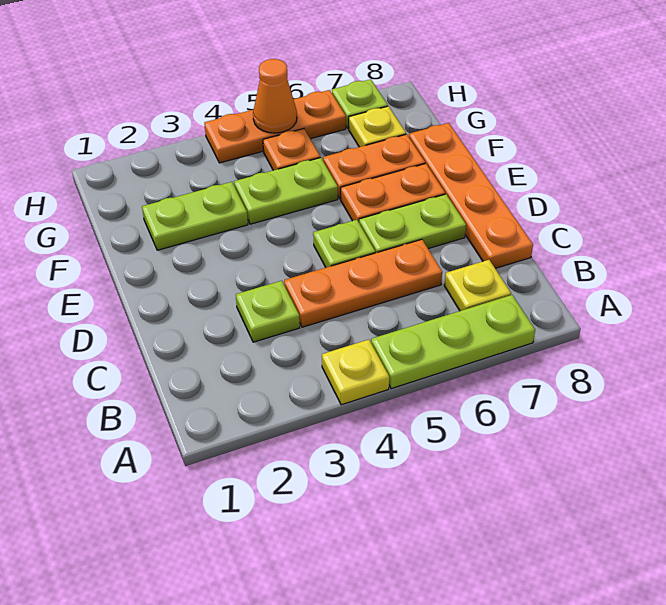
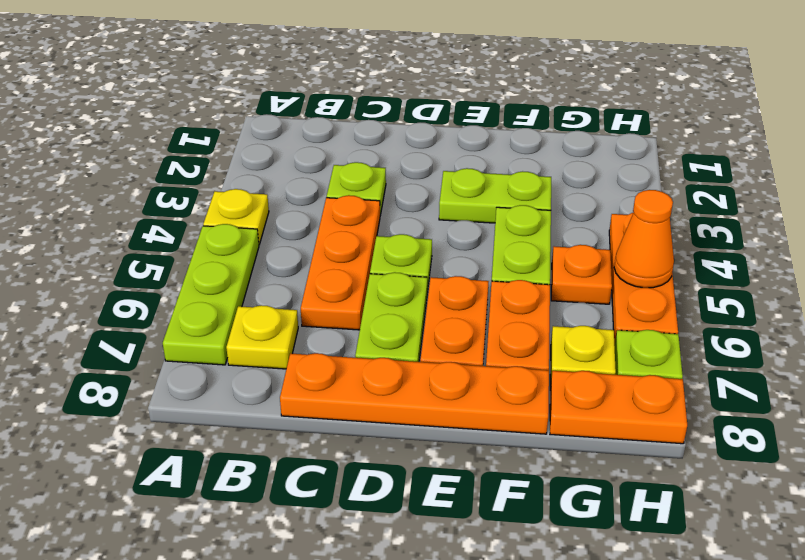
lime plate F2:F3 level 1 -> lime plate E3:F3 level 1
none -> orange plate G8:H8 level 1

